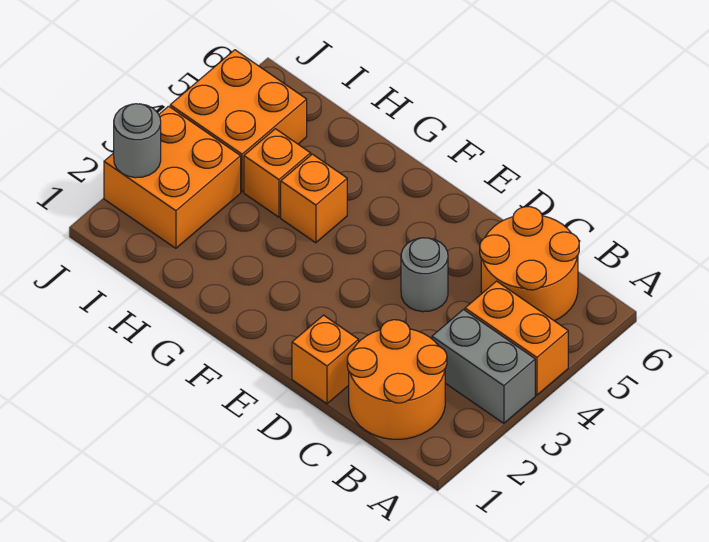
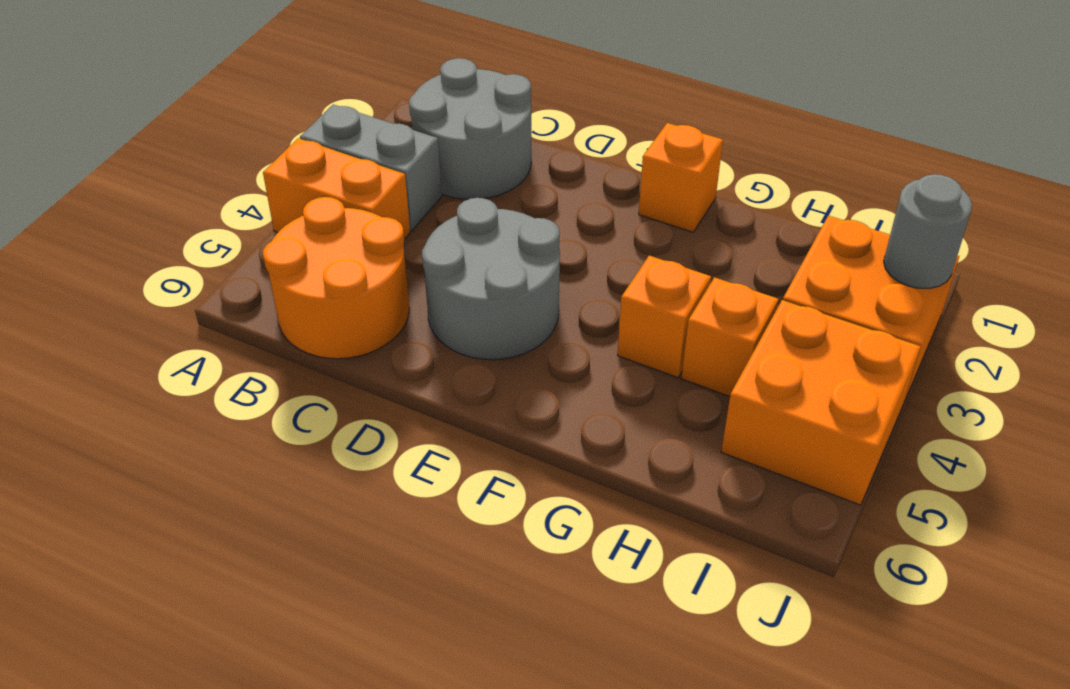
orange round brick B1:C2 level 1 -> grey round brick B1:C2 level 1
orange brick D1 level 1 -> orange brick F1 level 1
grey round brick D4 level 1 -> grey round brick D4:E5 level 1

